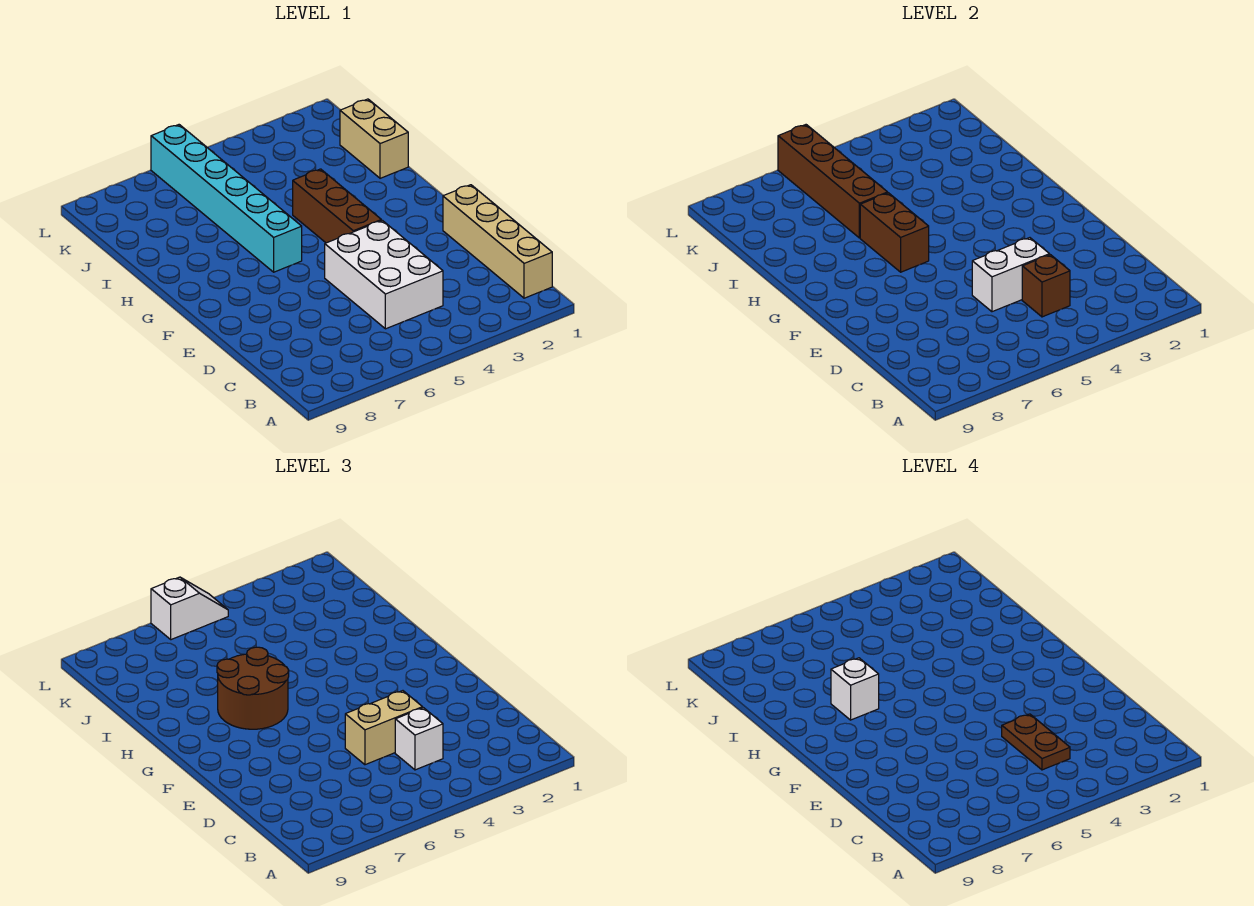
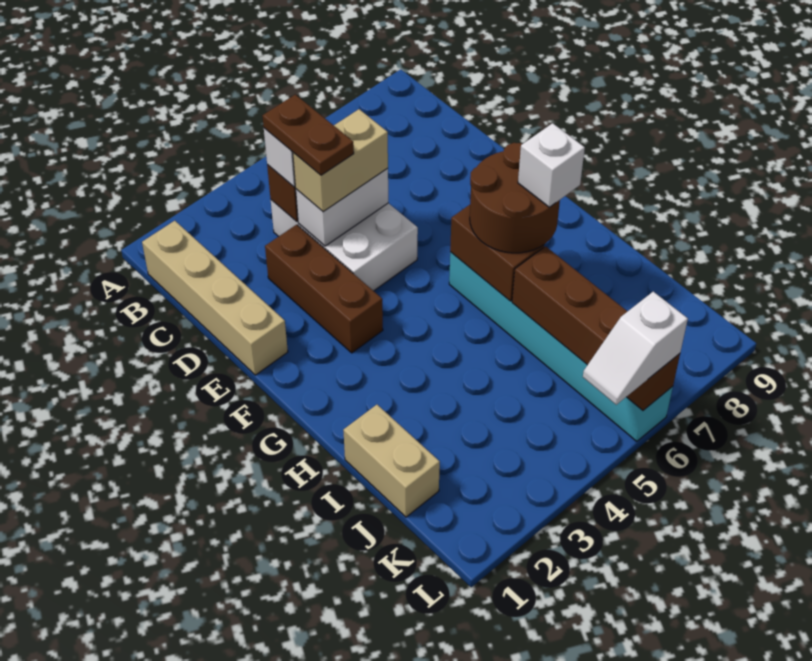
brown brick F4:H4 level 1 -> brown brick D3:F3 level 1

